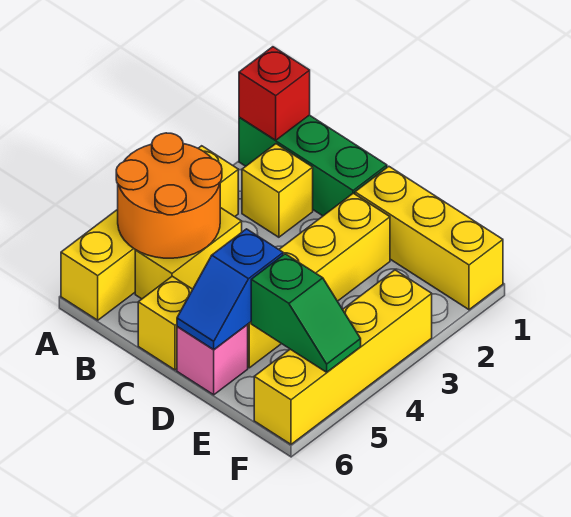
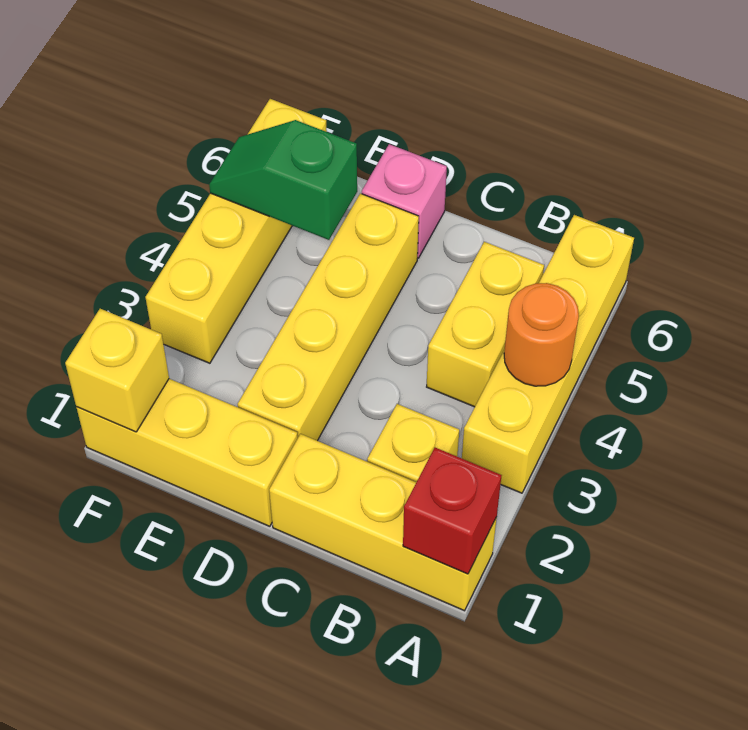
green brick A1:C1 level 1 -> yellow brick A1:C1 level 1
orange round brick A4:B5 level 2 -> orange round brick A4 level 2
yellow brick C6 level 1 -> yellow brick F1 level 2
blue slope D5:D6 level 2 top 5 -> none

